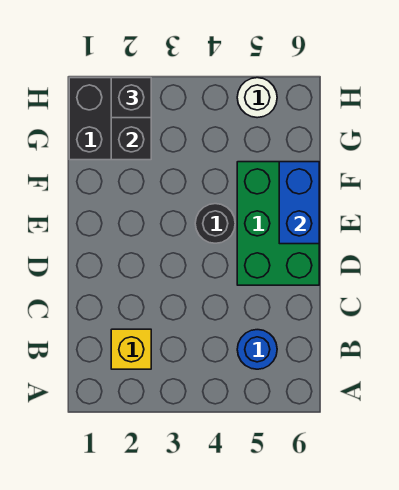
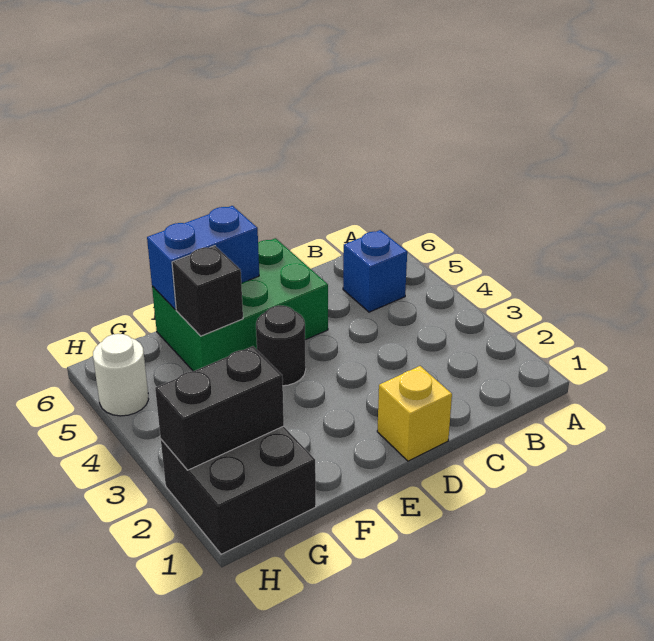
yellow brick B2 level 1 -> yellow brick D1 level 1
blue round brick B5 level 1 -> blue brick B5 level 1
black brick H2 level 3 -> black brick F5 level 2

